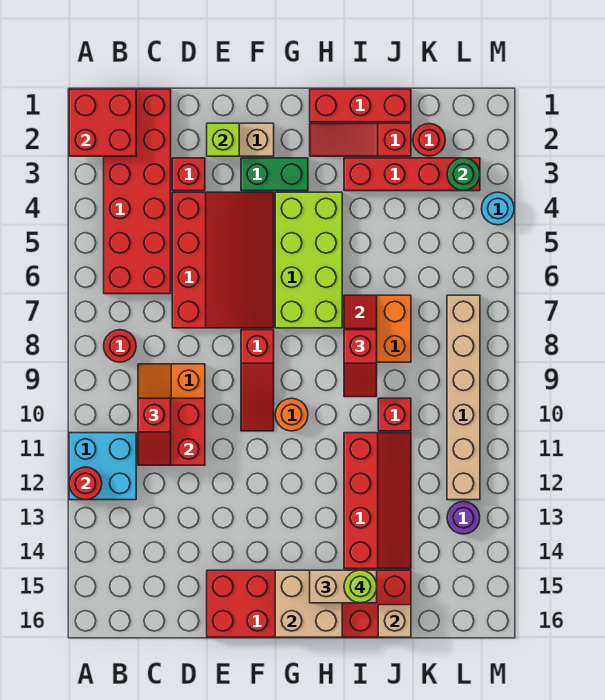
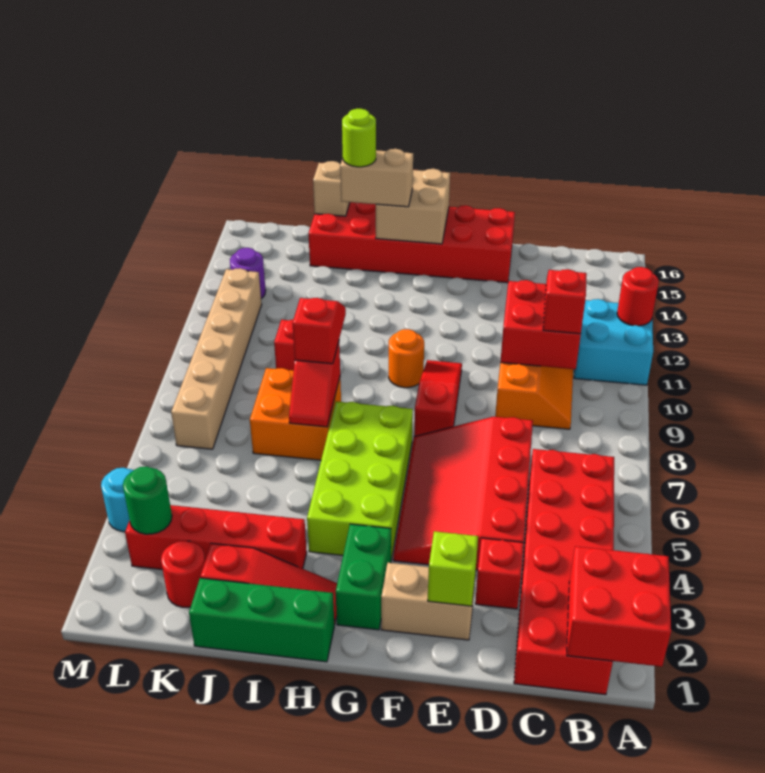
red round brick B8 level 1 -> none
green brick F3:G3 level 1 -> green brick G2:G3 level 1
red brick H1:J1 level 1 -> green brick H1:J1 level 1
red slope I11:J14 level 1 top I -> none

